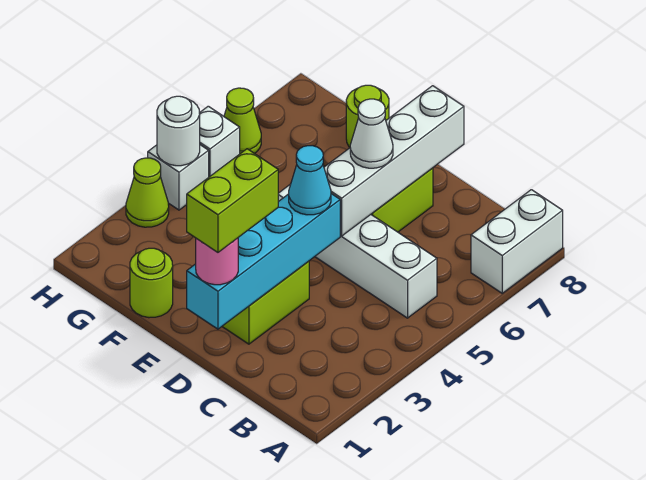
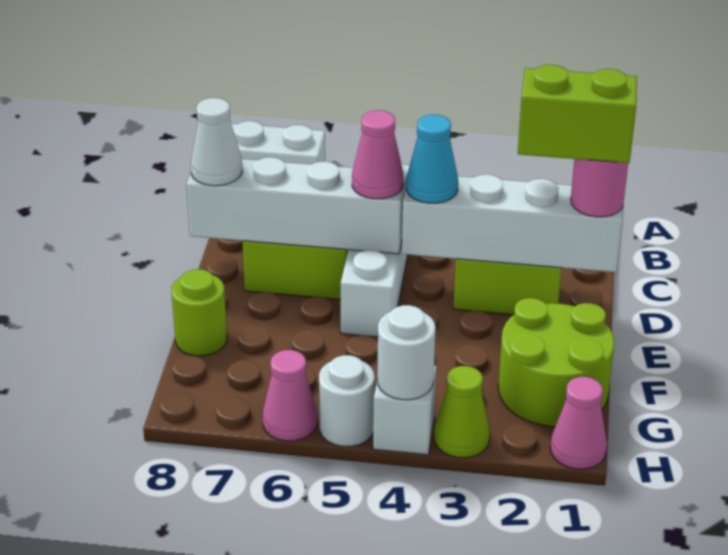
cyan brick D1:D4 level 2 -> white brick D1:D4 level 2
none -> pink cone D5 level 3
white cone D6 level 3 -> white cone D8 level 3
lime round brick F1 level 1 -> lime round brick F1:G2 level 1
none -> pink cone H1 level 1
white brick H5 level 1 -> white round brick H5 level 1
lime cone H6 level 1 -> pink cone H6 level 1

